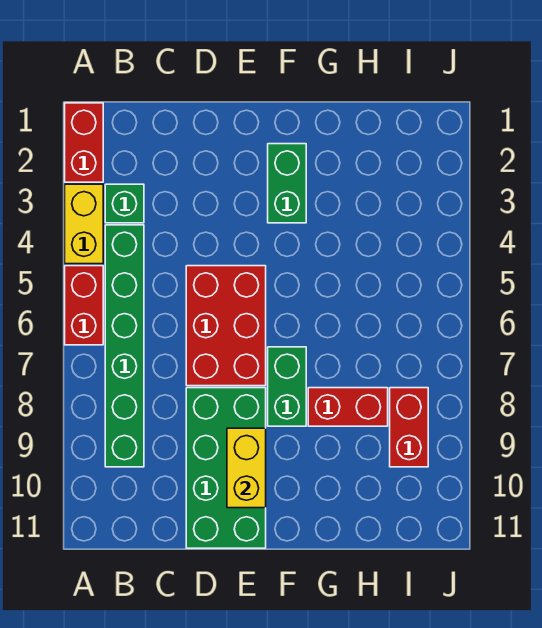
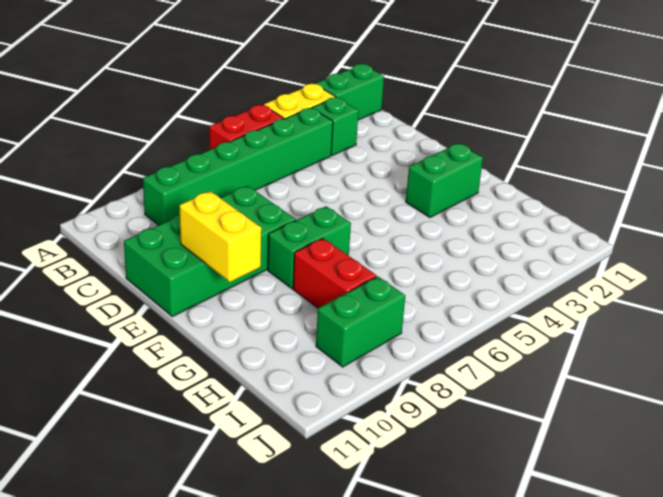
red brick A1:A2 level 1 -> green brick A1:A2 level 1
red brick D5:E7 level 1 -> none
yellow brick E9:E10 level 2 -> yellow brick E10:F10 level 2
red brick I8:I9 level 1 -> green brick I8:I9 level 1

